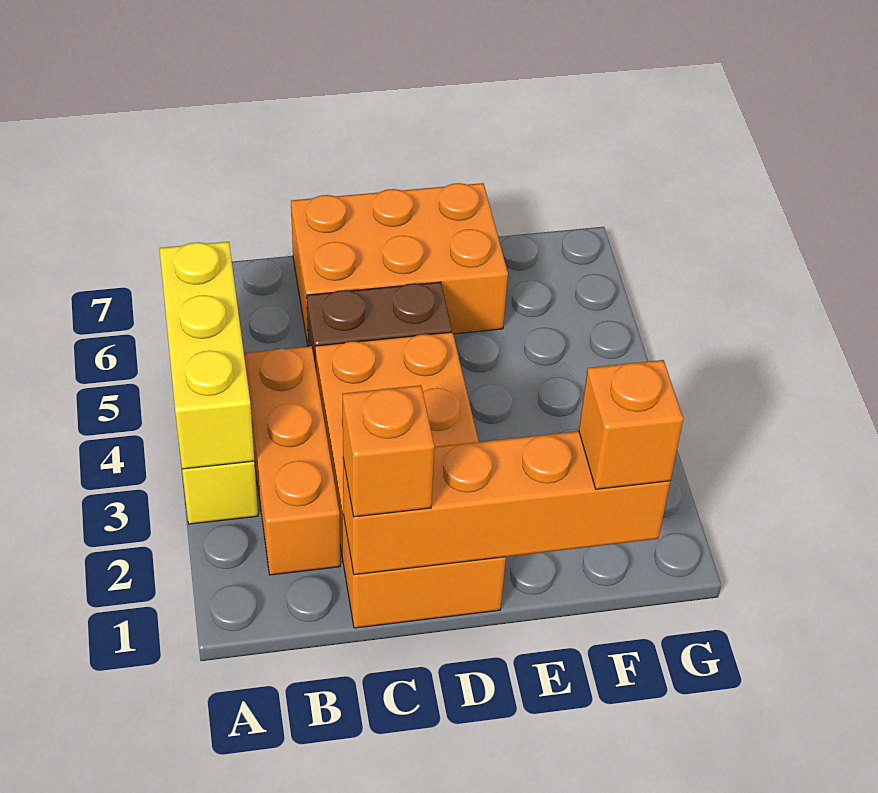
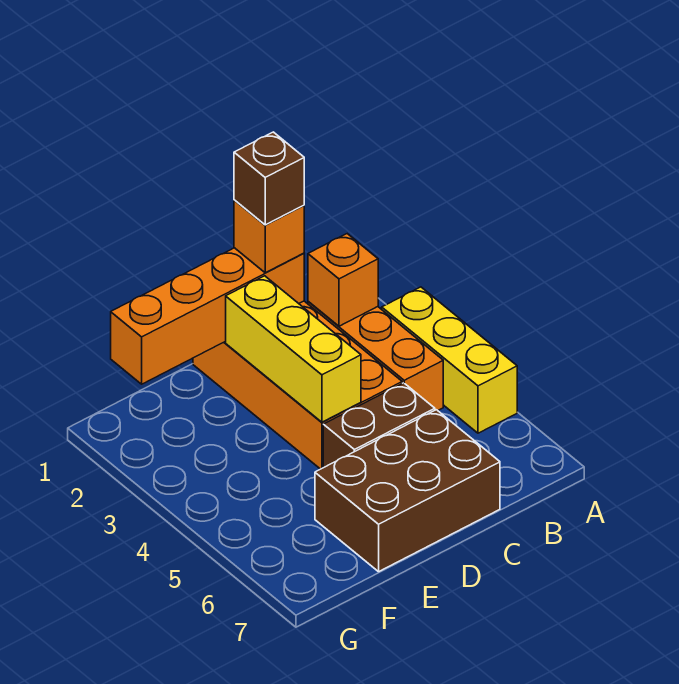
yellow brick A3:A5 level 2 -> yellow brick D2:D4 level 2
none -> brown brick C1 level 4
orange brick C6:E7 level 1 -> brown brick C6:E7 level 1
orange brick F1 level 3 -> orange brick B2 level 2

